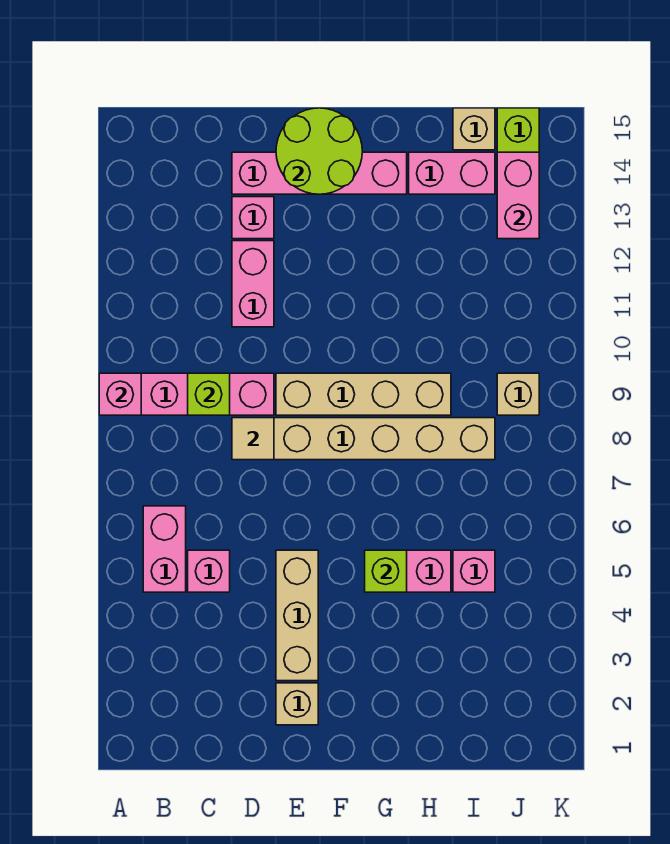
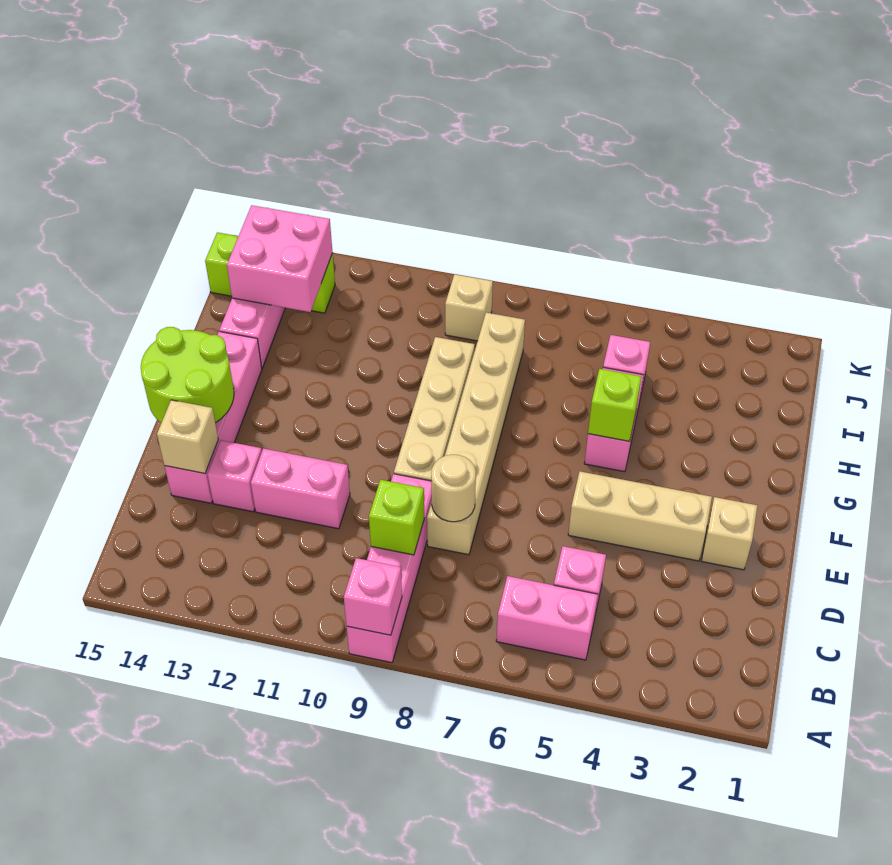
tan tile D8 level 2 -> tan round brick D8 level 2
tan brick I15 level 1 -> tan brick D14 level 2
pink brick J13:J14 level 2 -> pink brick I13:J14 level 2

